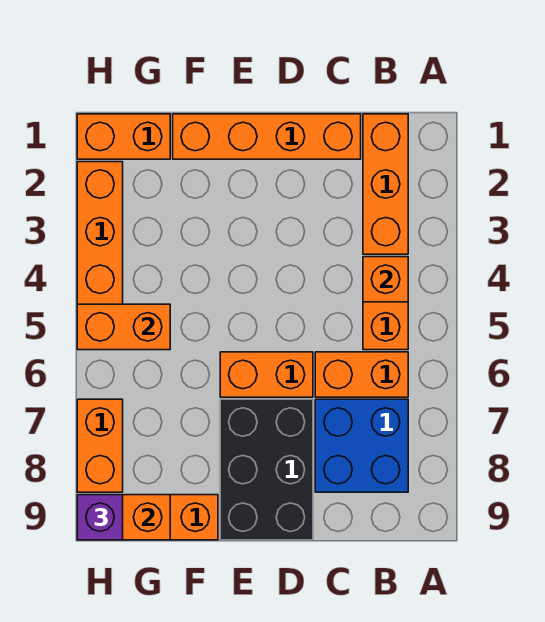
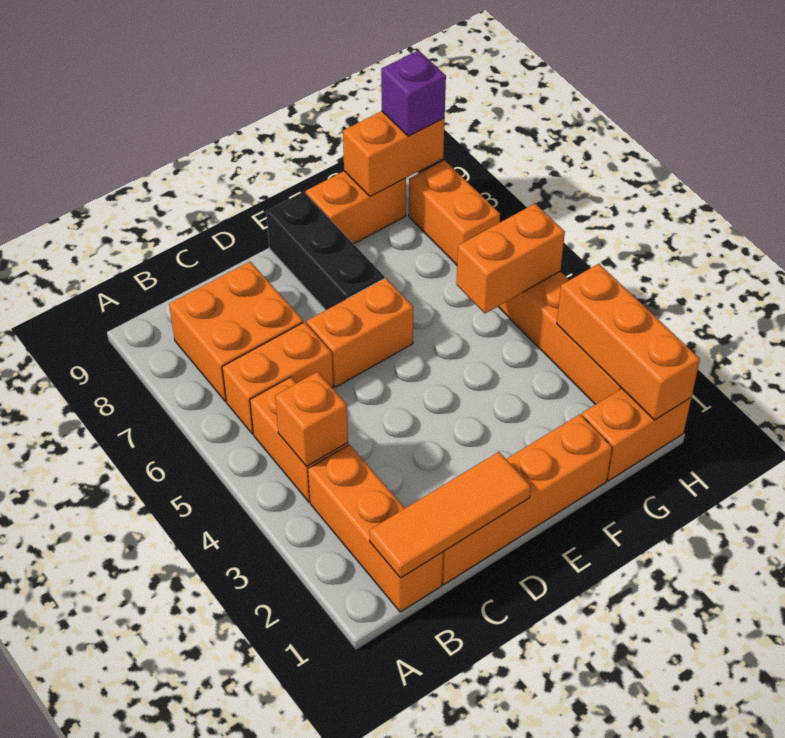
none -> orange tile B1:D1 level 2
blue brick B7:C8 level 1 -> orange brick B7:C8 level 1
black brick D7:E9 level 1 -> black brick E7:E9 level 1
none -> orange brick H1:H3 level 2

